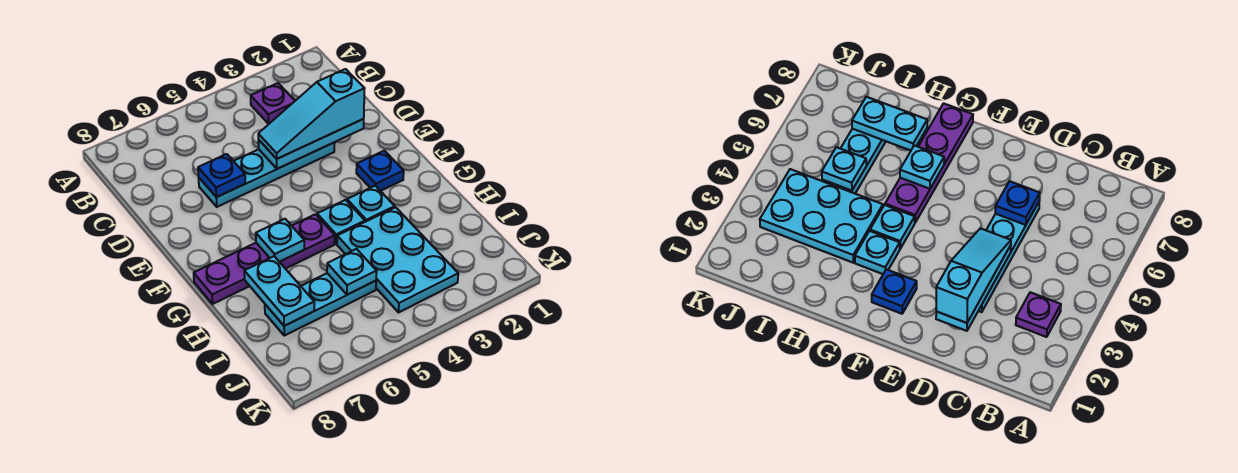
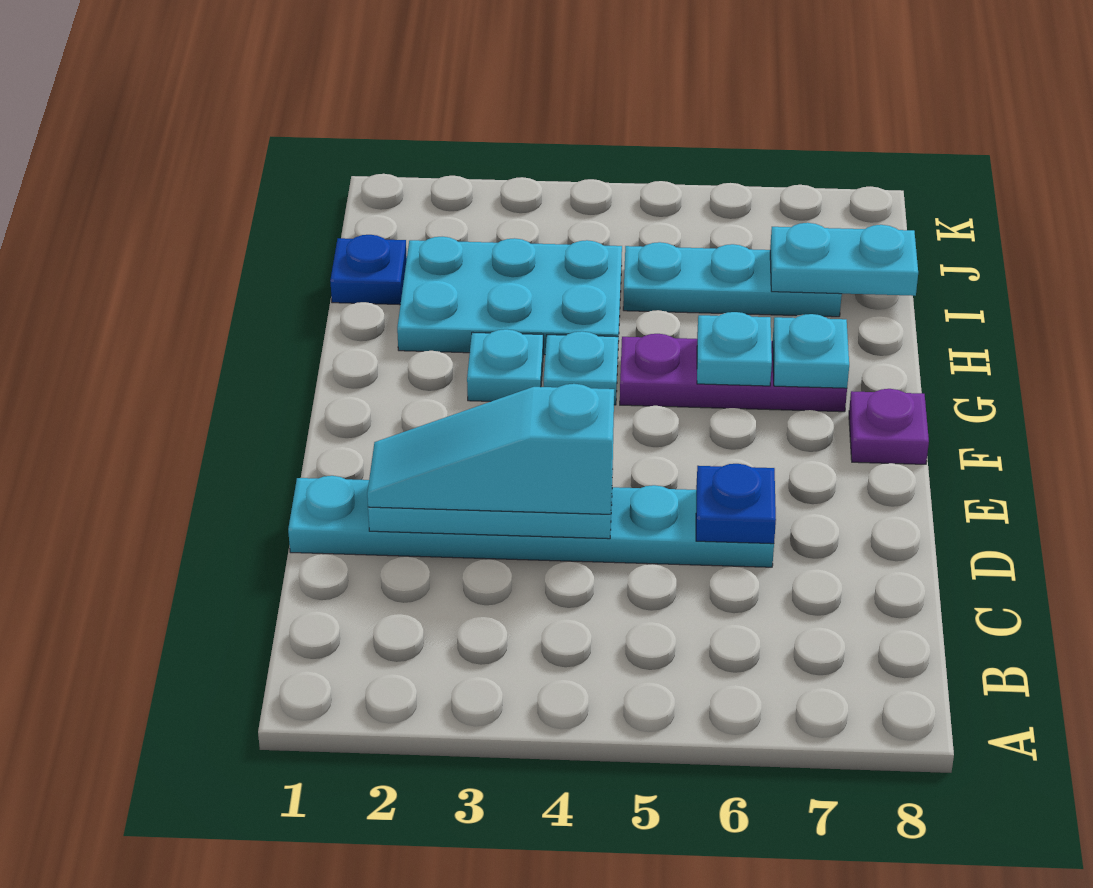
purple plate B3 level 1 -> purple plate F8 level 1
cyan slope D2:D4 level 3 top 2 -> cyan slope D2:D4 level 3 top 4
cyan plate D3:D6 level 1 -> cyan plate D1:D6 level 1
blue plate F2 level 1 -> blue plate I1 level 1
purple plate G5:G8 level 1 -> purple plate G5:G7 level 1
cyan plate H3:J4 level 1 -> cyan plate H2:I4 level 1
cyan plate H7:I7 level 2 -> cyan plate I7:I8 level 2
cyan plate I5 level 2 -> cyan plate G7 level 2

